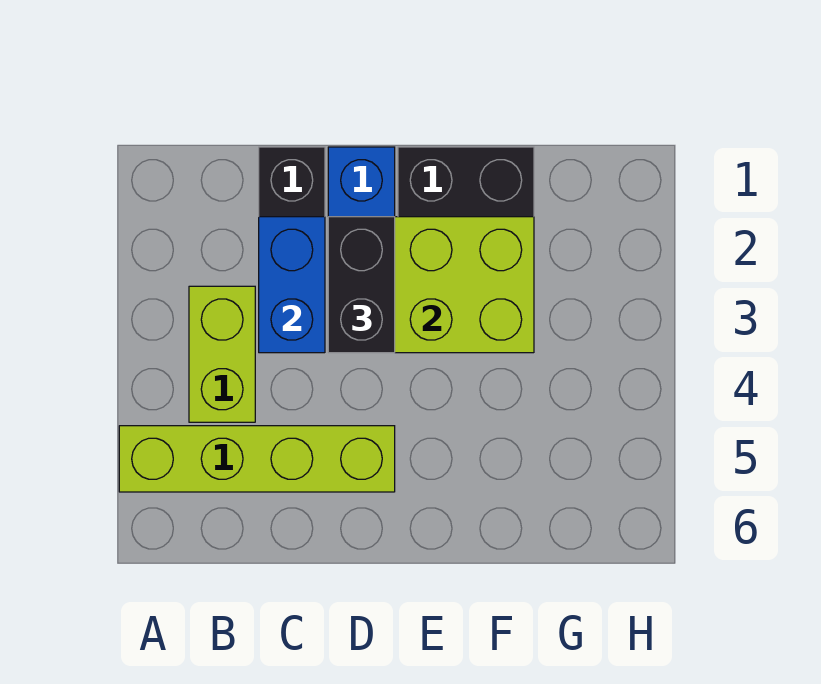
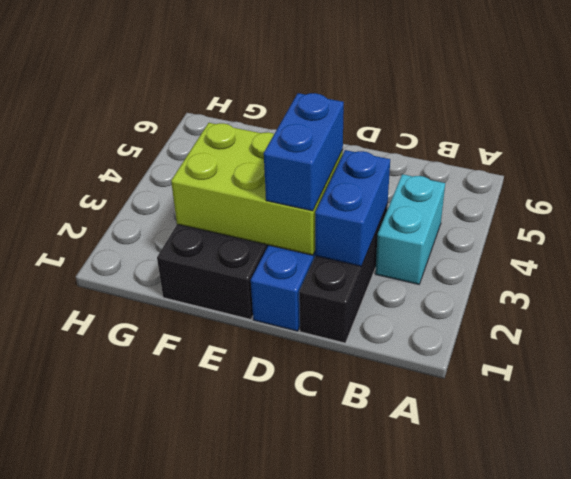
lime brick A5:D5 level 1 -> none
lime brick B3:B4 level 1 -> cyan brick B3:B4 level 1
black brick D2:D3 level 3 -> blue brick D2:D3 level 3

